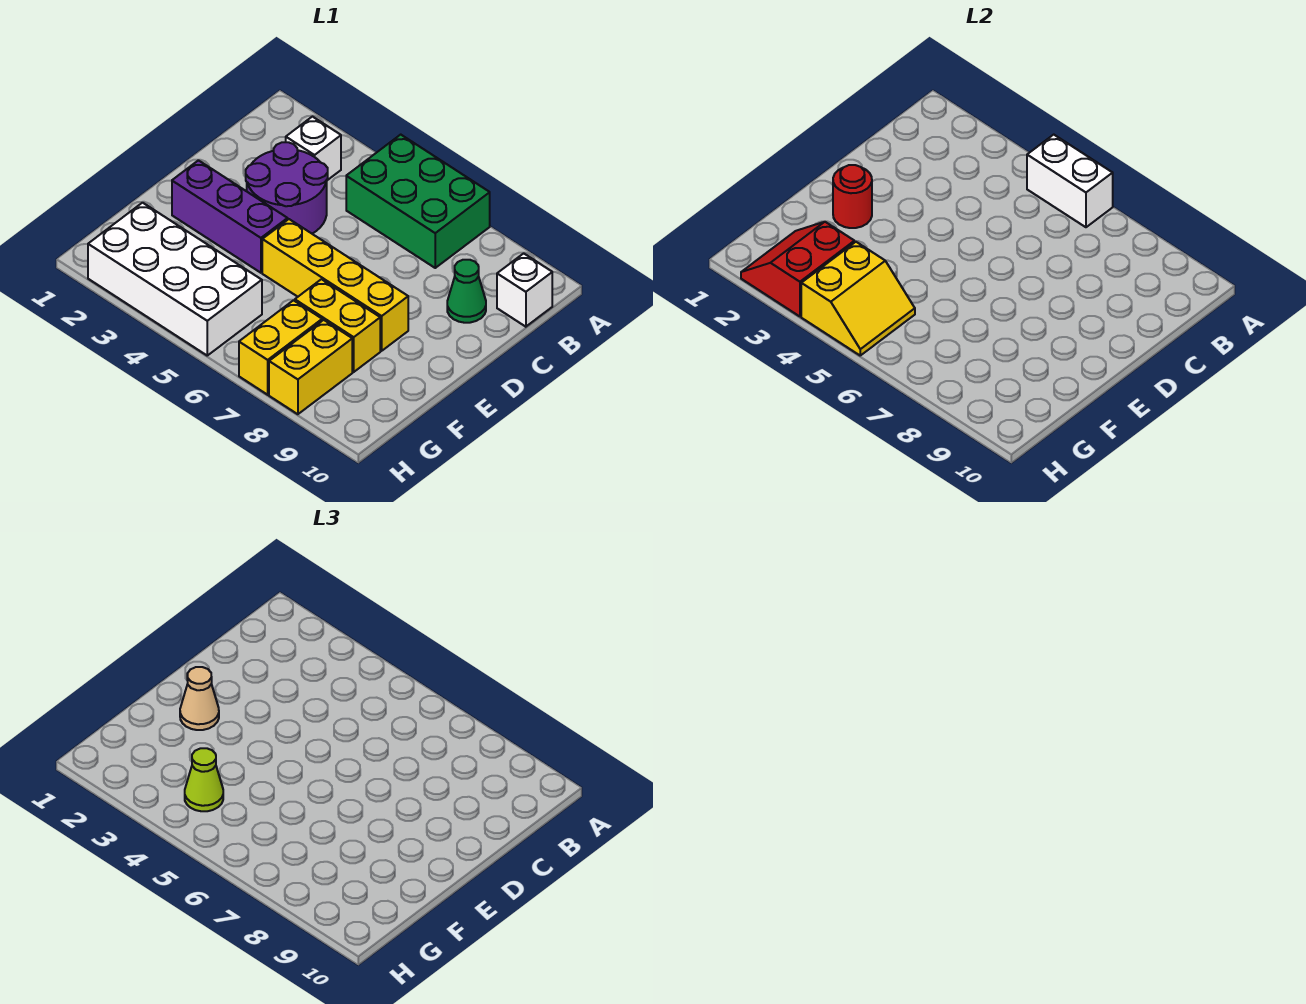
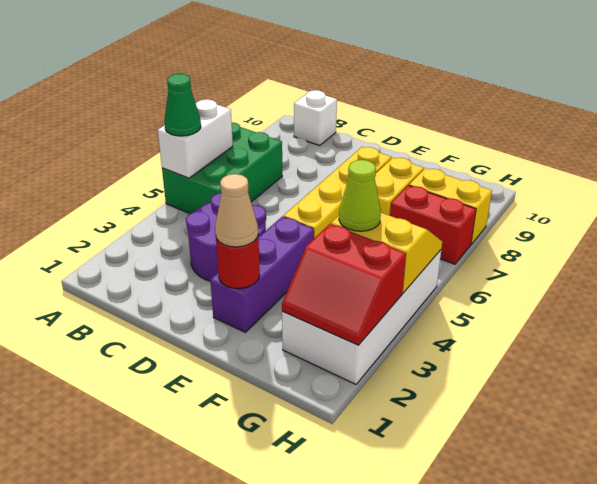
white brick B3 level 1 -> none
green cone C9 level 1 -> green cone A5 level 3
yellow brick G7:H7 level 1 -> red brick G7:H7 level 1

